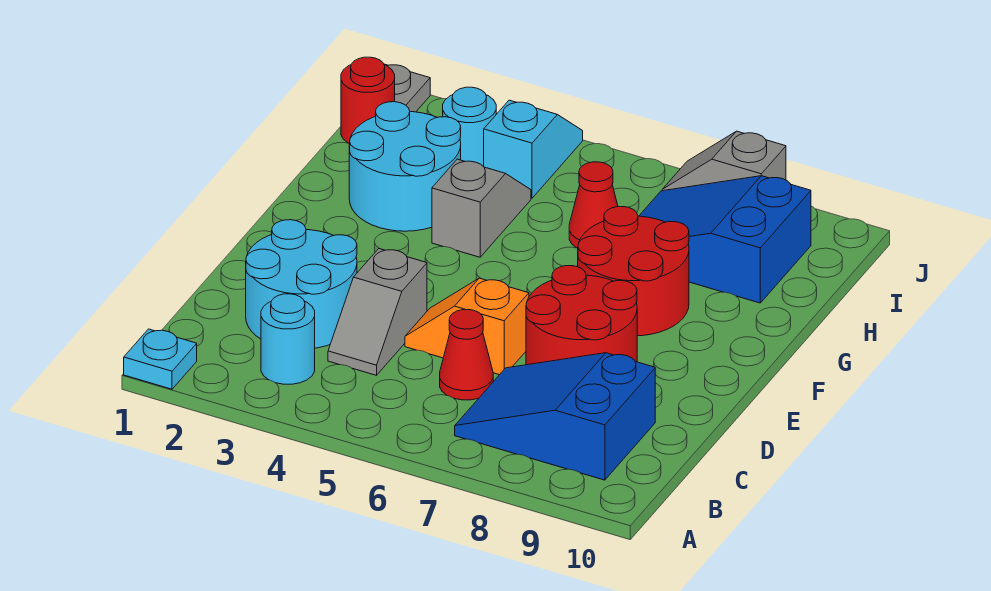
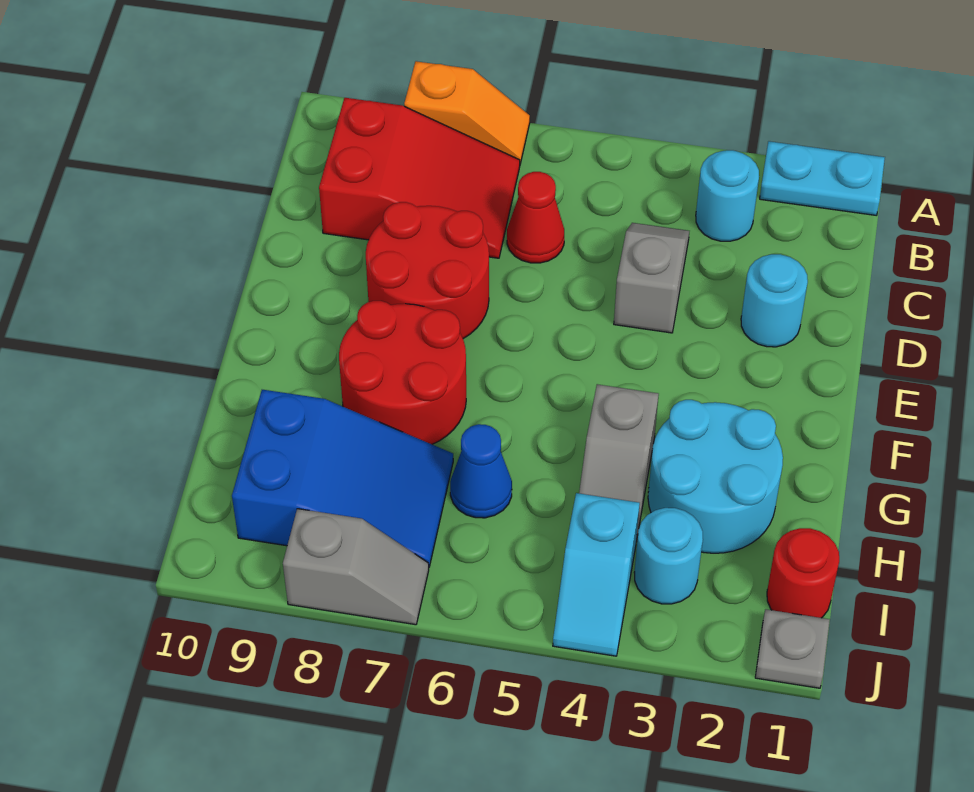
cyan plate A1 level 1 -> cyan plate A1:A2 level 1
blue slope B7:C9 level 1 top 9 -> red slope B7:C9 level 1 top 9
cyan round brick C2:D3 level 1 -> cyan round brick D2 level 1
orange slope D5:D6 level 1 top 6 -> orange slope A7:A8 level 1 top 8
red cone H6 level 1 -> blue cone H6 level 1

